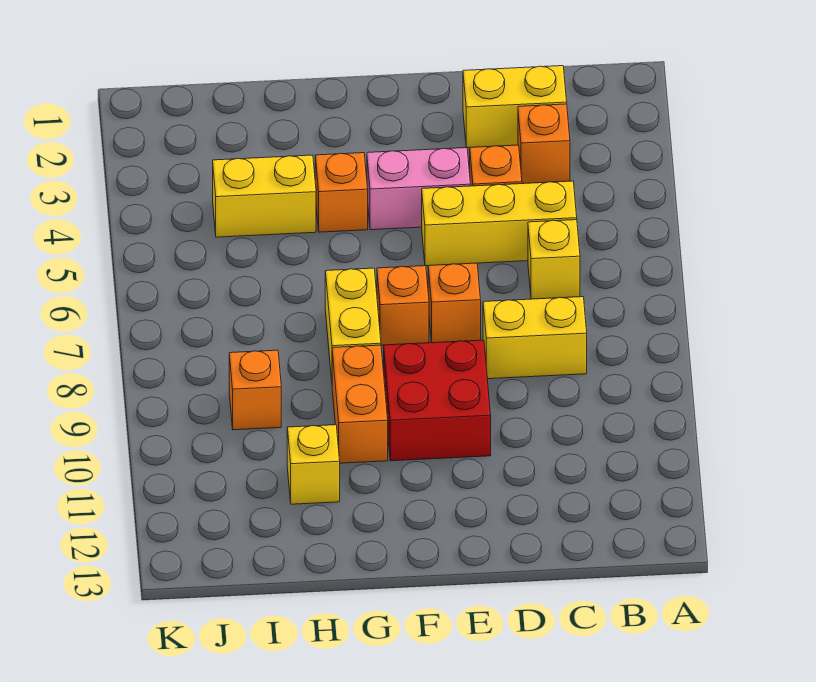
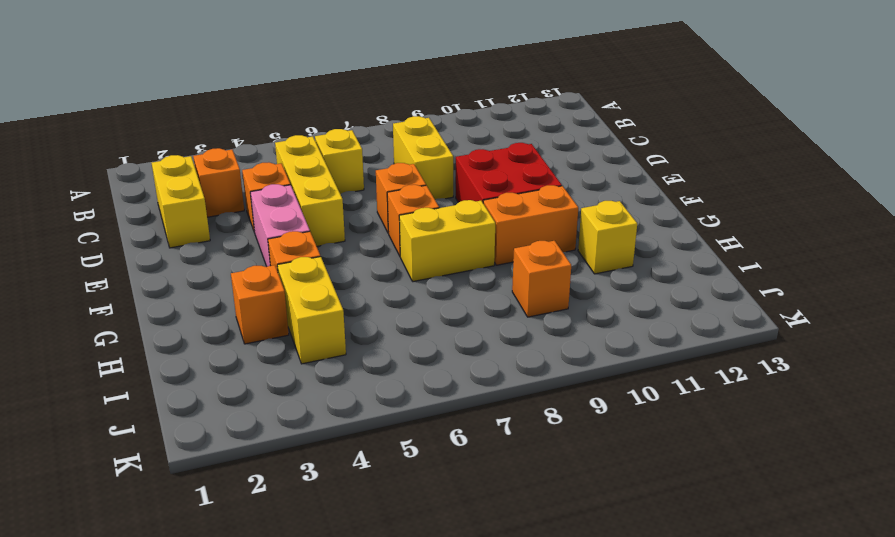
none -> orange brick H3 level 1

